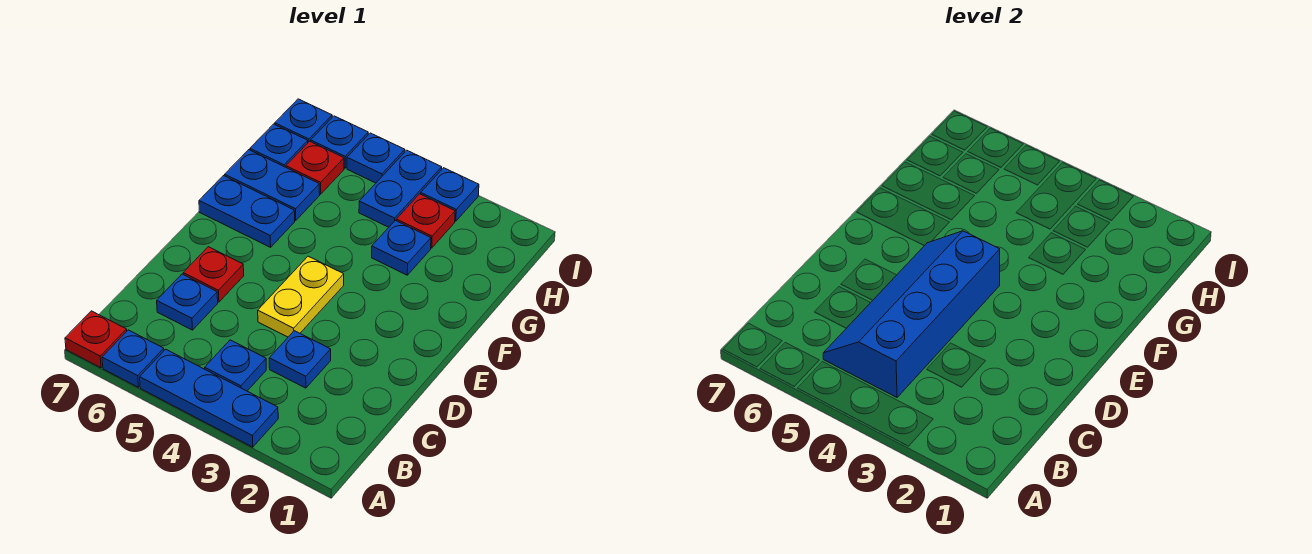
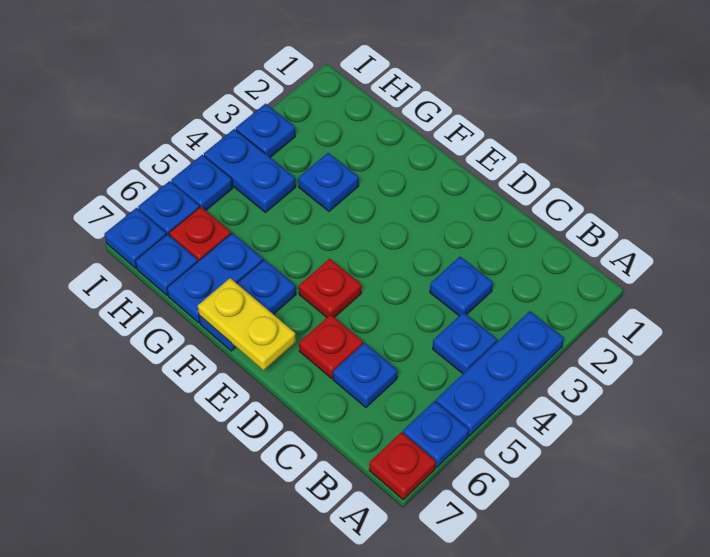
blue slope B4:E5 level 2 top 4 -> none
yellow plate D4:E4 level 1 -> yellow plate E7:F7 level 2
red plate H3 level 1 -> red plate E5 level 1

